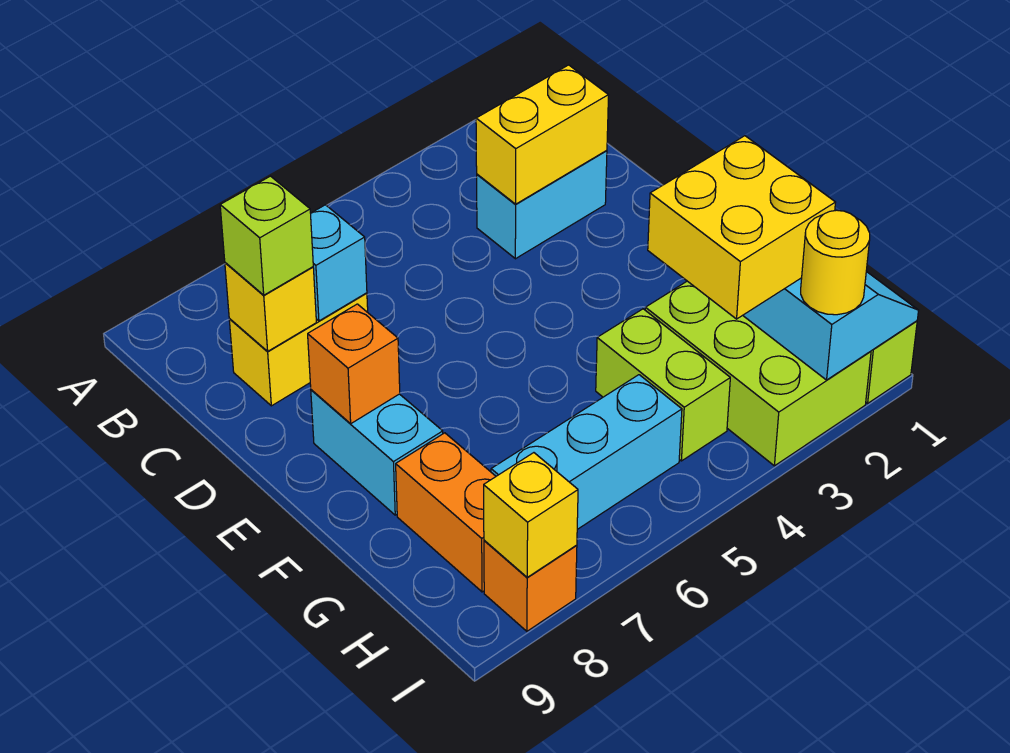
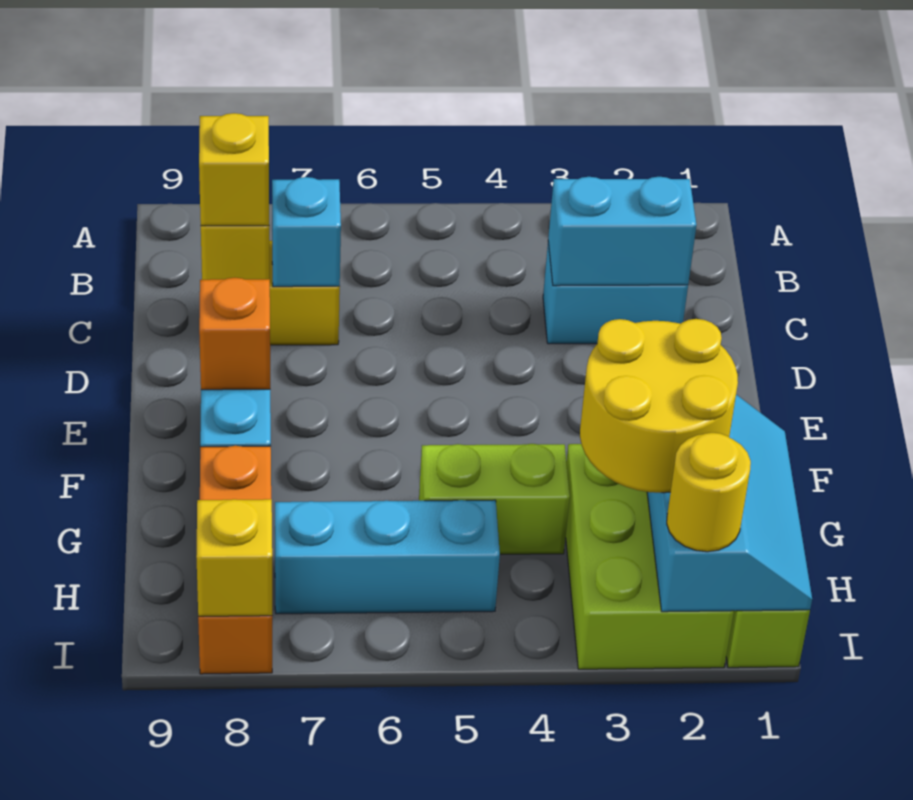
yellow brick C2:C3 level 2 -> cyan brick C2:C3 level 2
lime brick C8 level 3 -> yellow brick C8 level 3
yellow brick G2:H3 level 3 -> yellow round brick G2:H3 level 3
lime brick G4:H4 level 1 -> lime brick G4:G5 level 1

